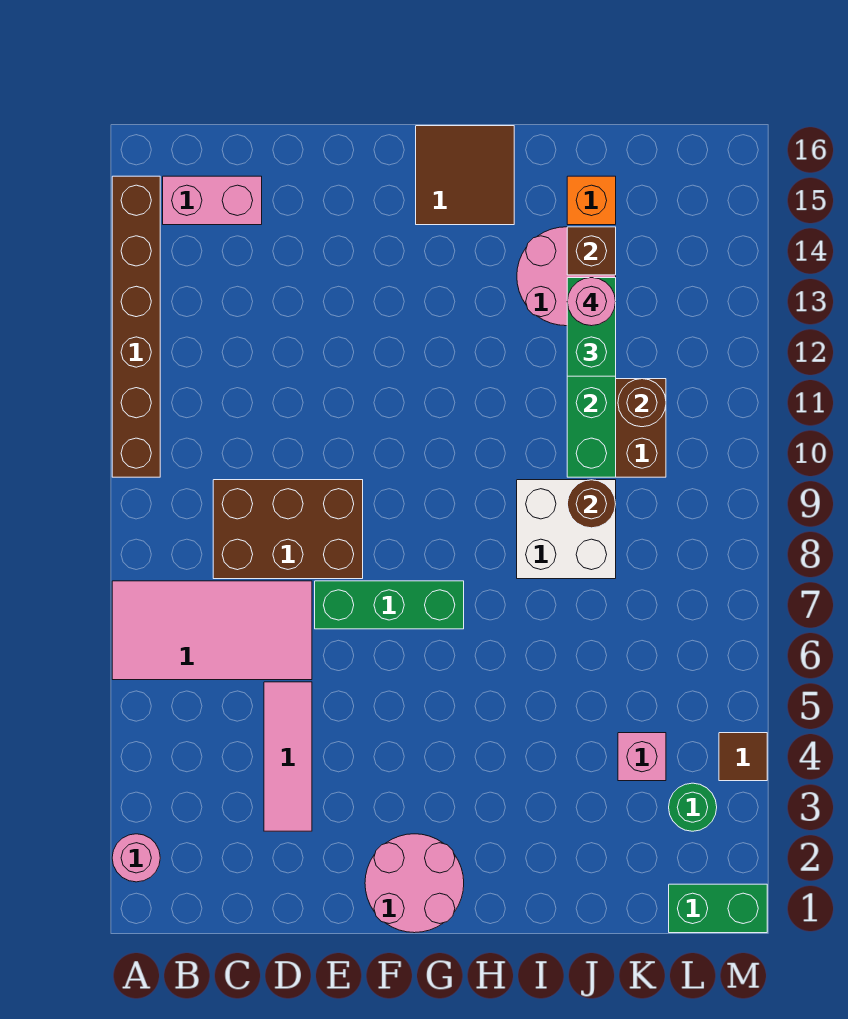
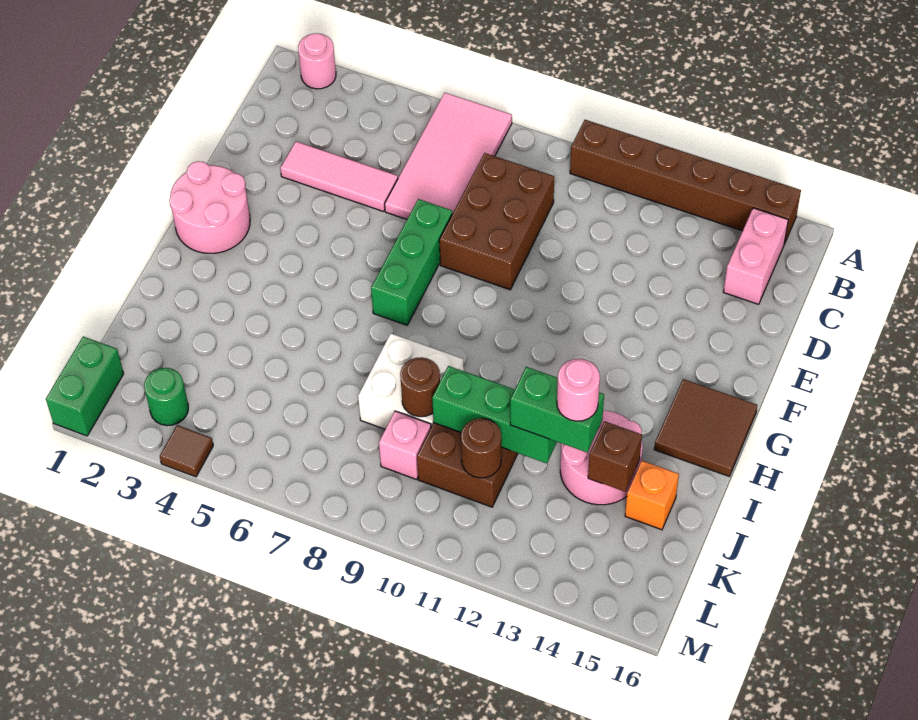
pink brick K4 level 1 -> pink brick K9 level 1

